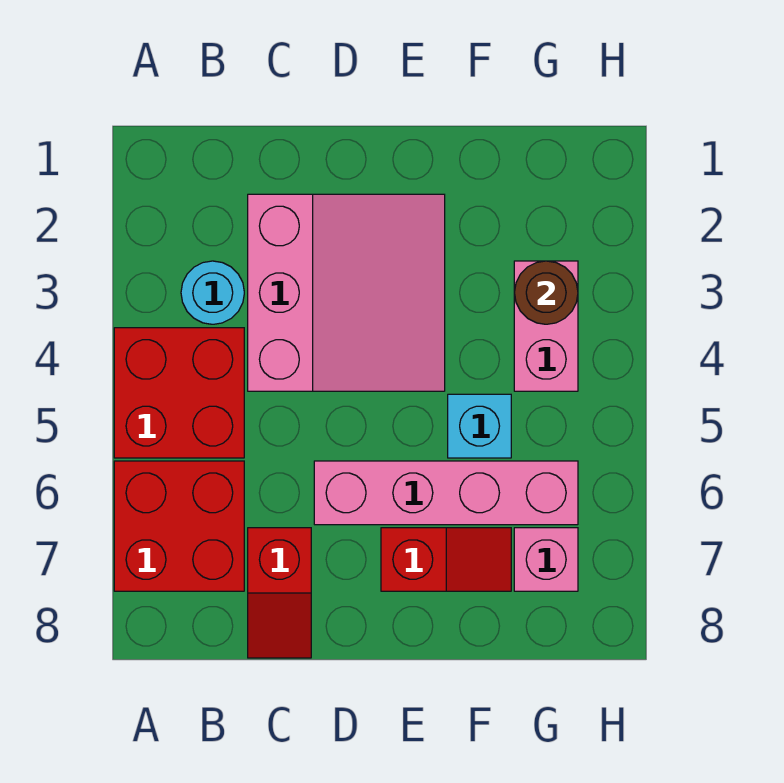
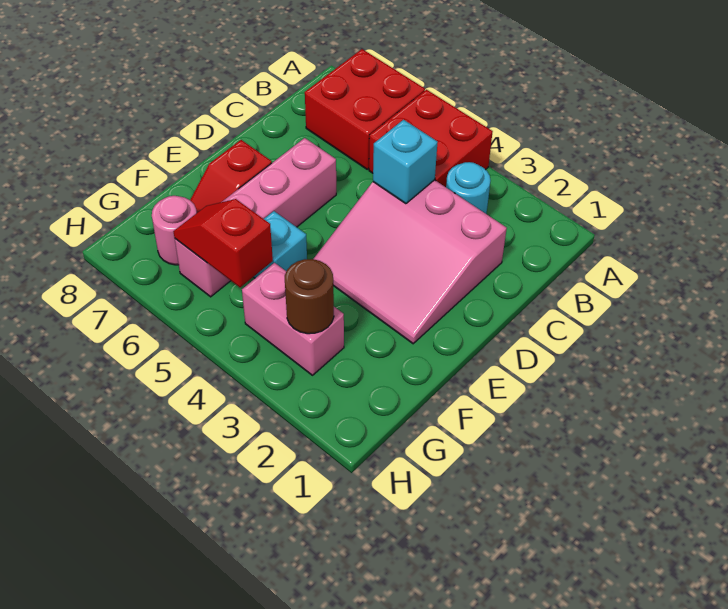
none -> cyan brick C4 level 2
red slope C7:C8 level 1 top 7 -> red slope G5:G6 level 2 top 5
pink brick G7 level 1 -> pink round brick G7 level 1

